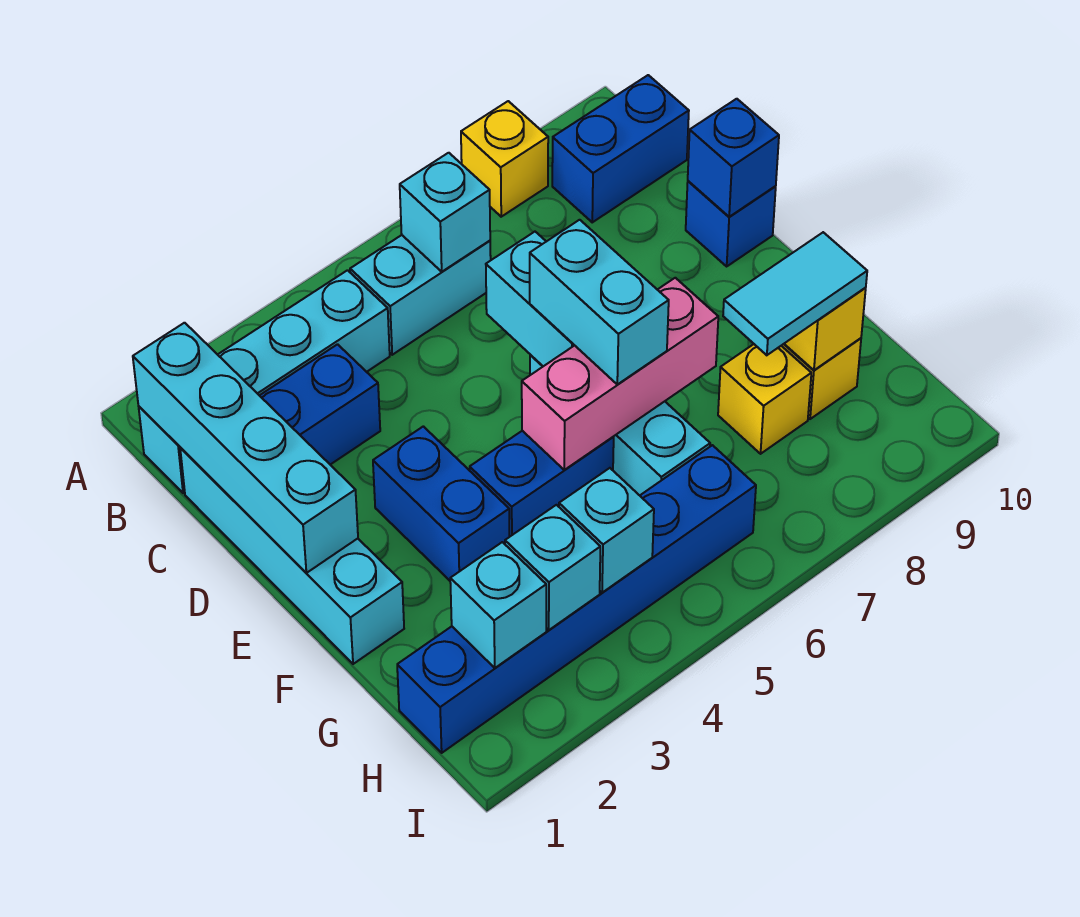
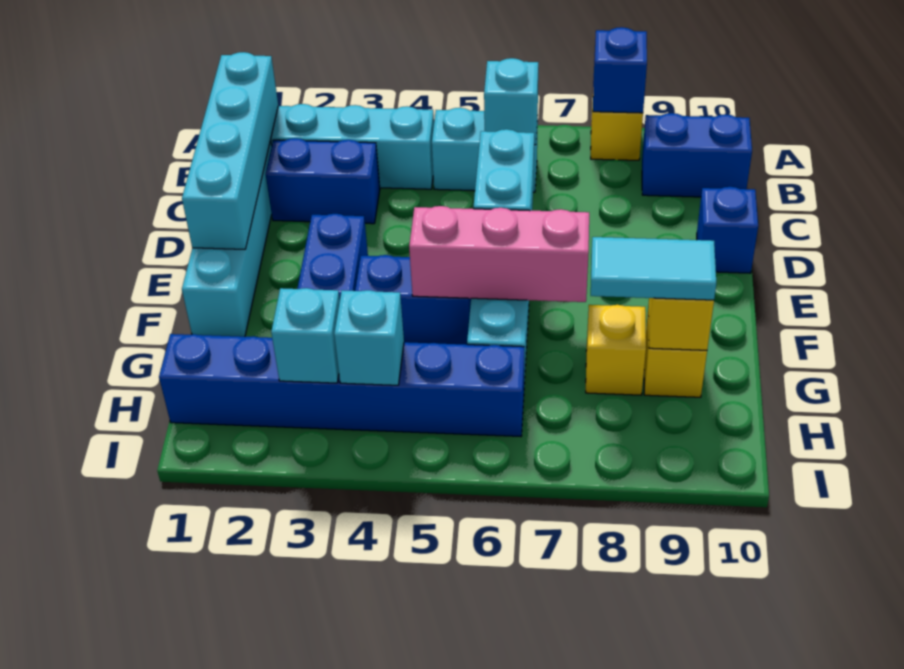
blue brick D10 level 2 -> blue brick A8 level 2
cyan brick E6:F6 level 3 -> none
cyan brick H2 level 2 -> none

